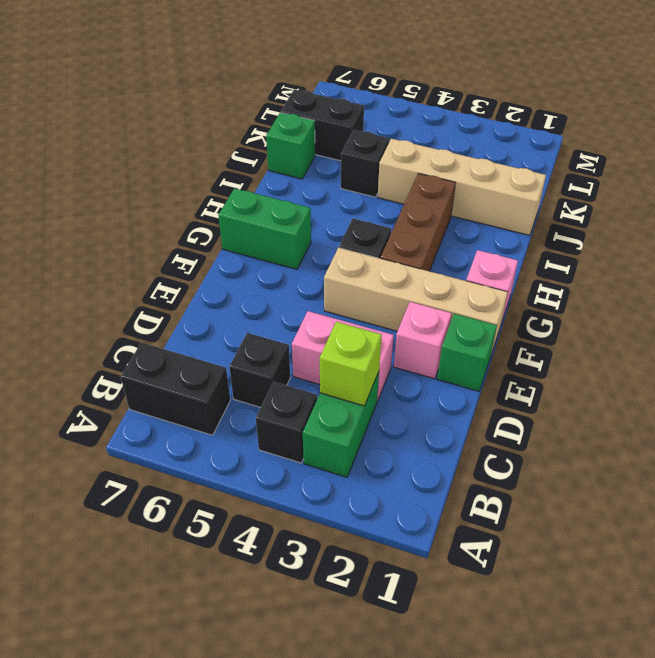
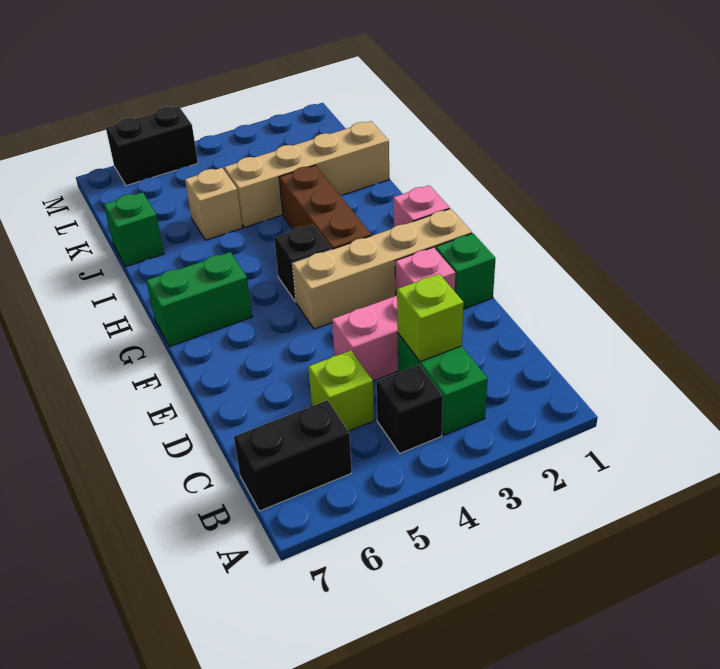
black brick C5 level 1 -> lime brick C5 level 1
black brick J5 level 1 -> tan brick J5 level 1
black brick K6:K7 level 1 -> black brick M5:M6 level 1

